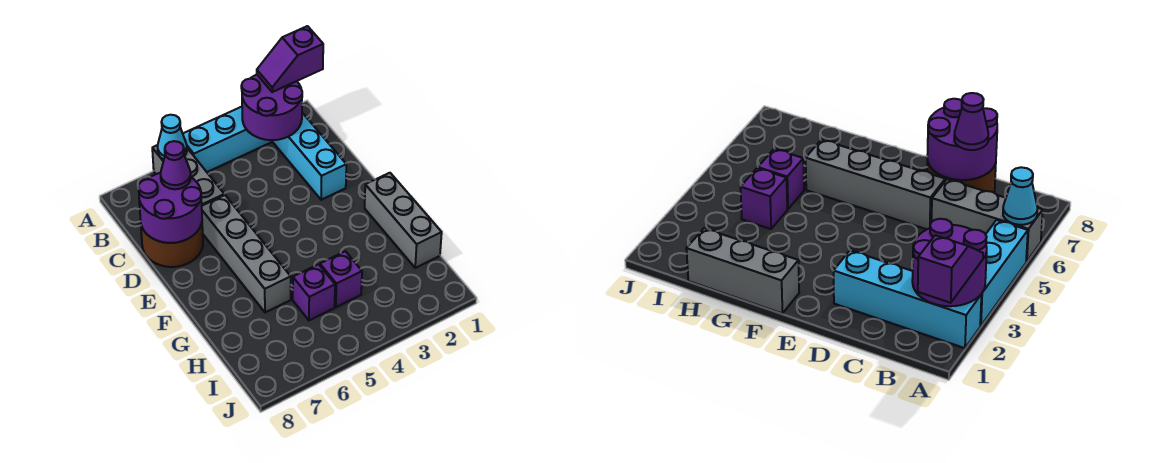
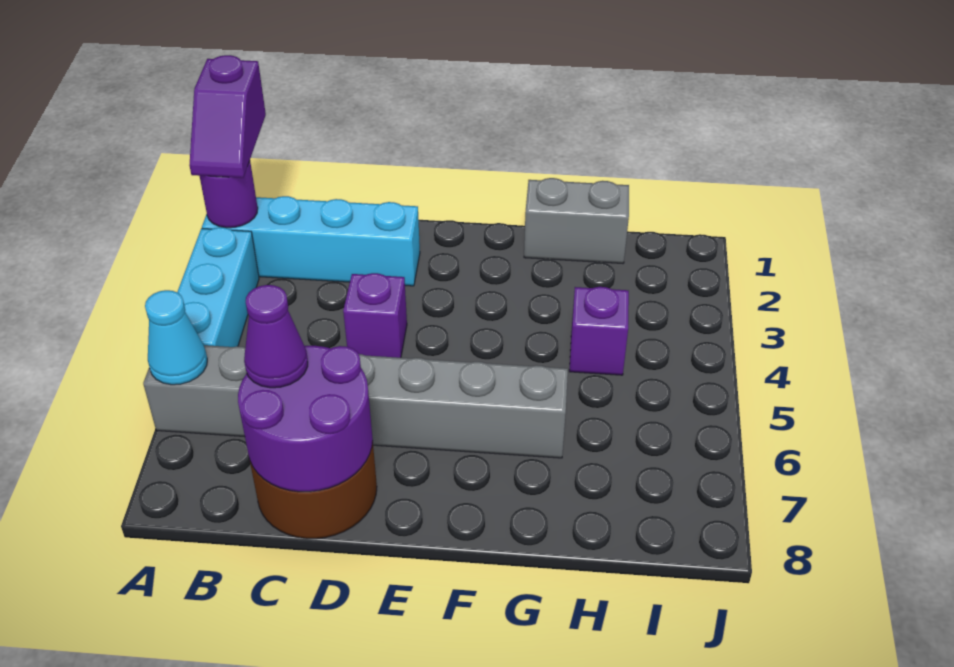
purple round brick A2:B3 level 2 -> purple round brick A2 level 2
grey brick F1:H1 level 1 -> grey brick G1:H1 level 1
purple brick H5 level 1 -> purple brick D4 level 1

